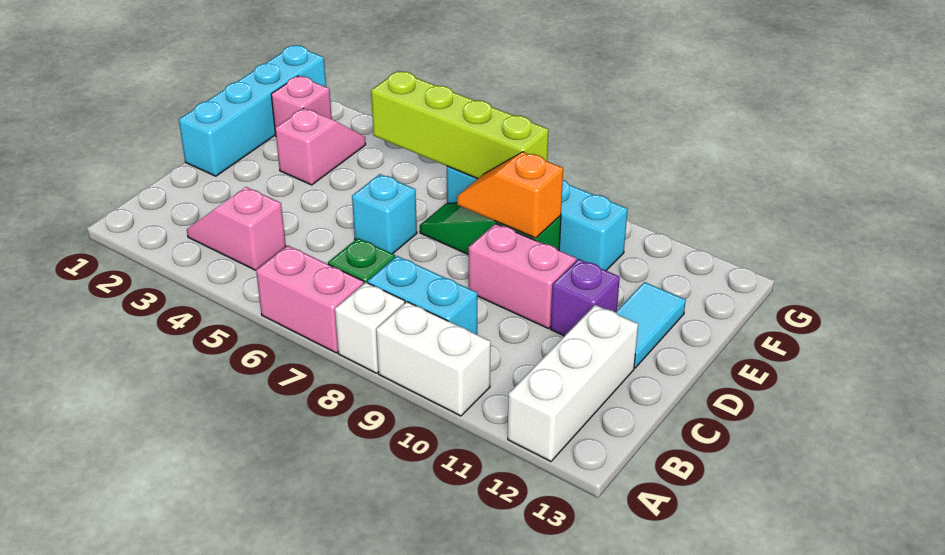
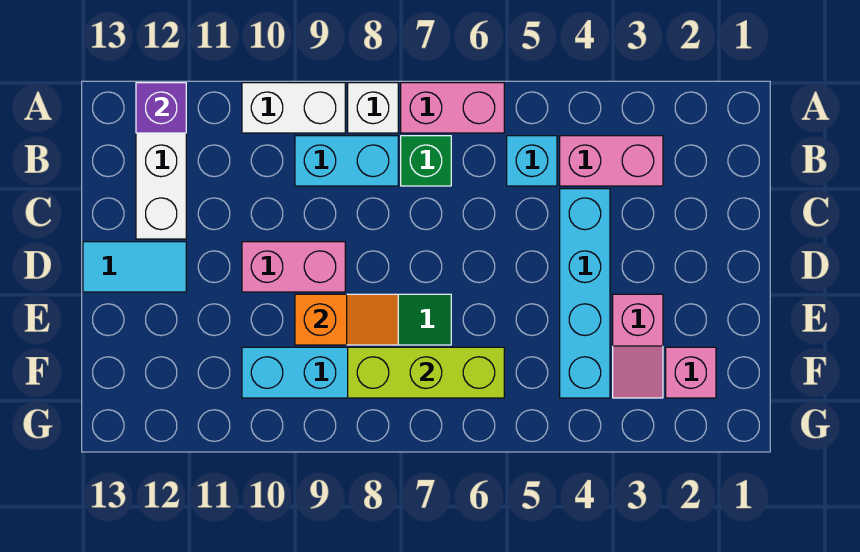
pink slope B3:B4 level 1 top 4 -> pink brick B3:B4 level 1
cyan brick D1:G1 level 1 -> cyan brick C4:F4 level 1
cyan brick D6 level 1 -> cyan brick B5 level 1
purple brick D11 level 1 -> purple brick A12 level 2
cyan tile D12:E12 level 1 -> cyan tile D12:D13 level 1
lime brick F5:F8 level 2 -> lime brick F6:F8 level 2

